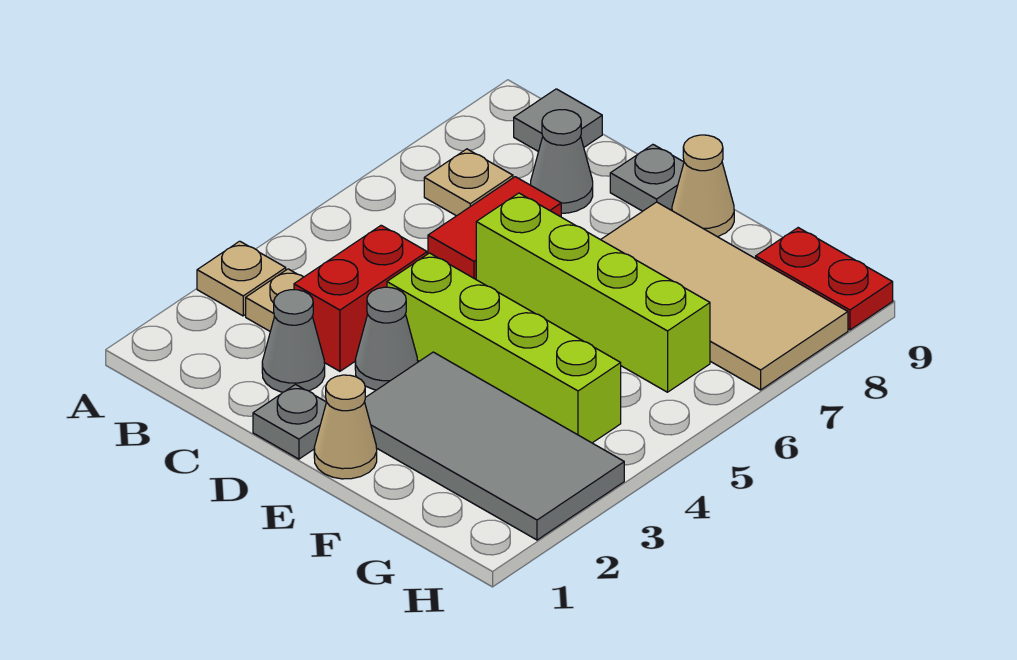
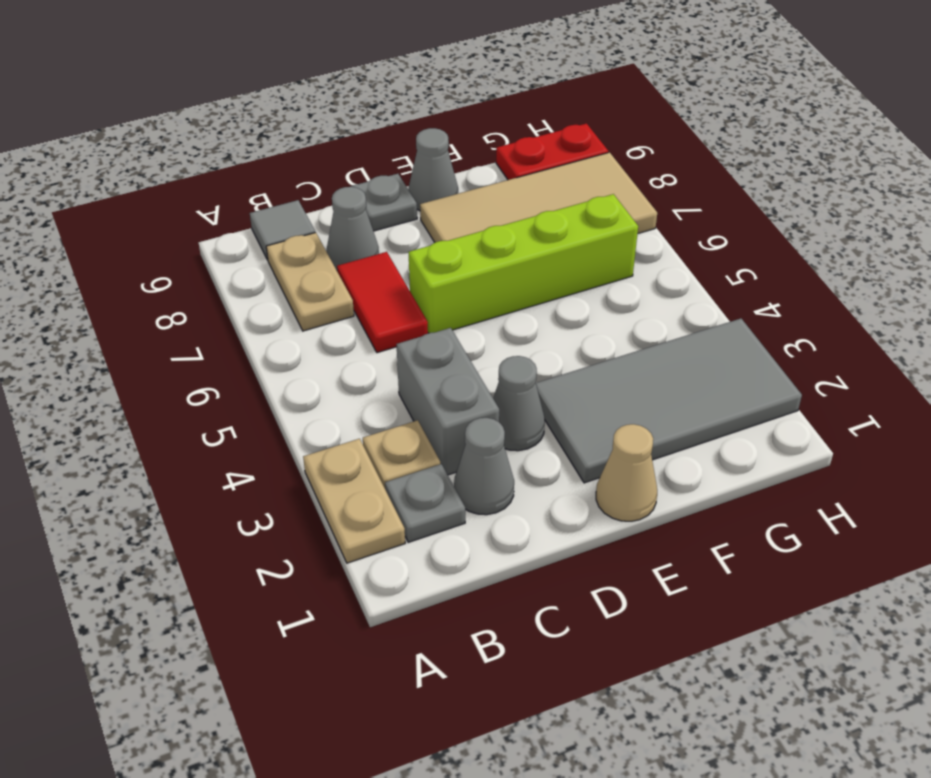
tan plate A3 level 1 -> tan plate A2:A3 level 1
tan plate B7 level 1 -> tan plate B7:B8 level 1
red brick C3:C4 level 1 -> grey brick C3:C4 level 1
grey plate D1 level 1 -> grey plate B2 level 1
lime brick D4:G4 level 1 -> none
tan cone E9 level 1 -> grey cone E9 level 1

